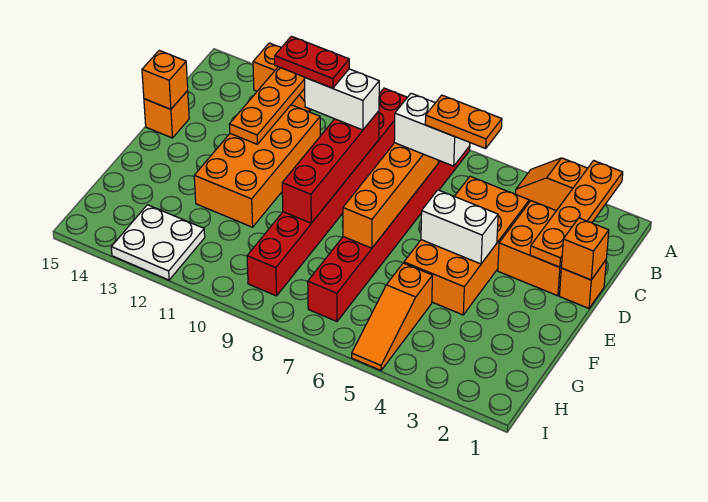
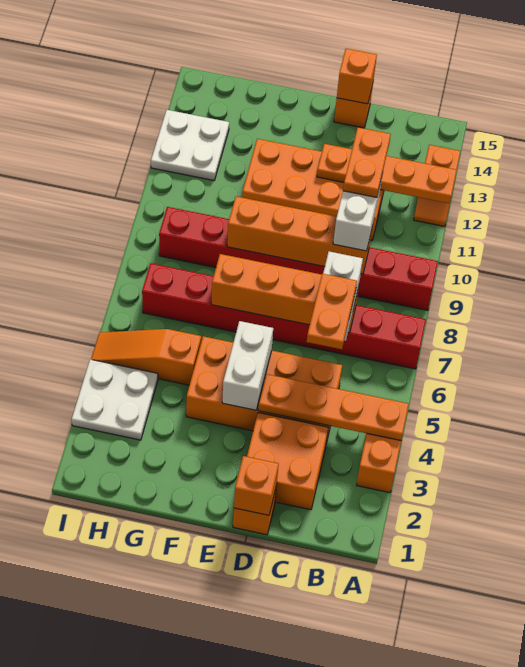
orange plate A2:D2 level 2 -> orange plate A4:D4 level 2
red brick C9:F9 level 2 -> orange brick C9:F9 level 2
red plate C10:C11 level 4 -> orange plate C10:C11 level 4
none -> white plate H3:I4 level 1

